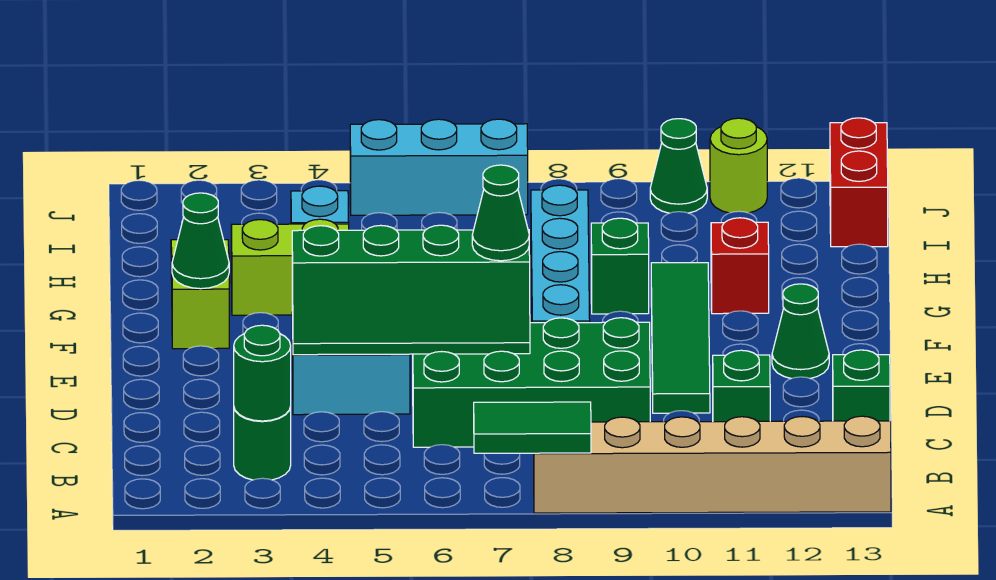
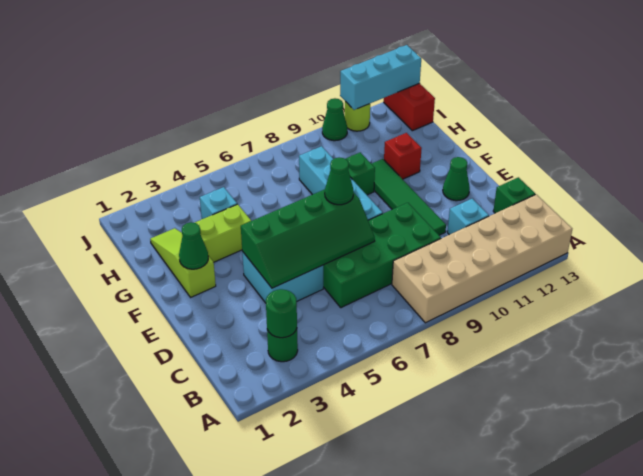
green tile A7:A8 level 2 -> none
tan brick A8:A13 level 1 -> tan brick A8:B13 level 1
green brick C11 level 1 -> cyan brick C11 level 1
cyan brick J5:J7 level 1 -> cyan brick J11:J13 level 2

